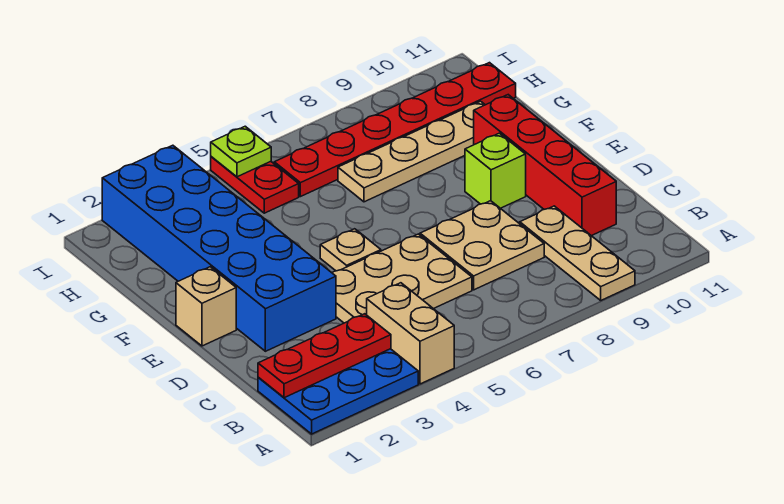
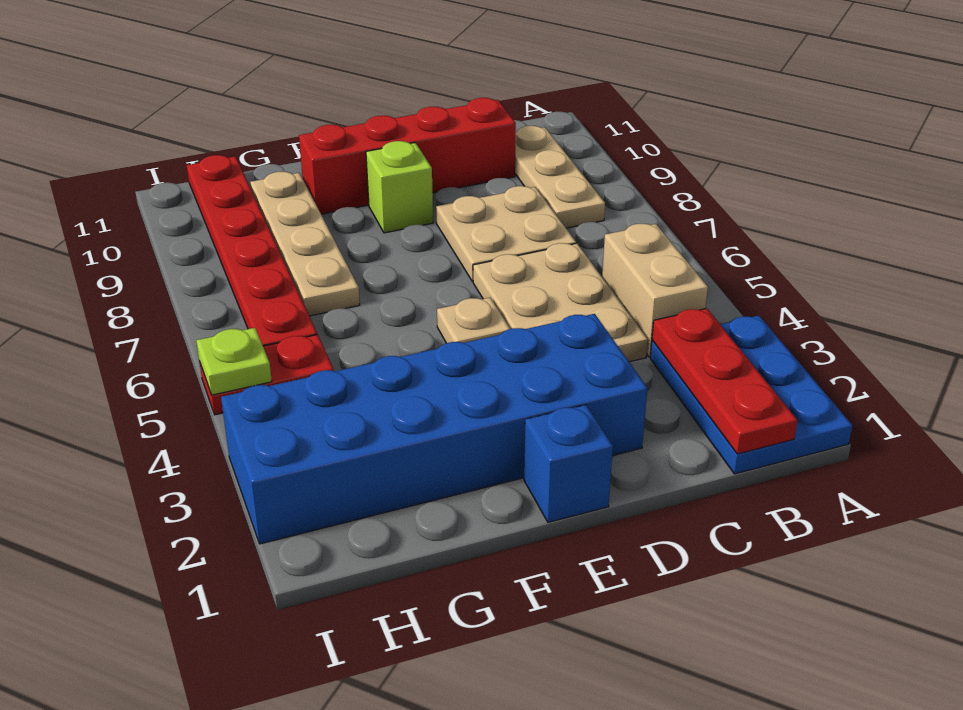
tan brick A4:B4 level 1 -> tan brick B4:B5 level 1
tan plate A9:C9 level 1 -> tan plate B8:B10 level 1
tan brick E1 level 1 -> blue brick E1 level 1

